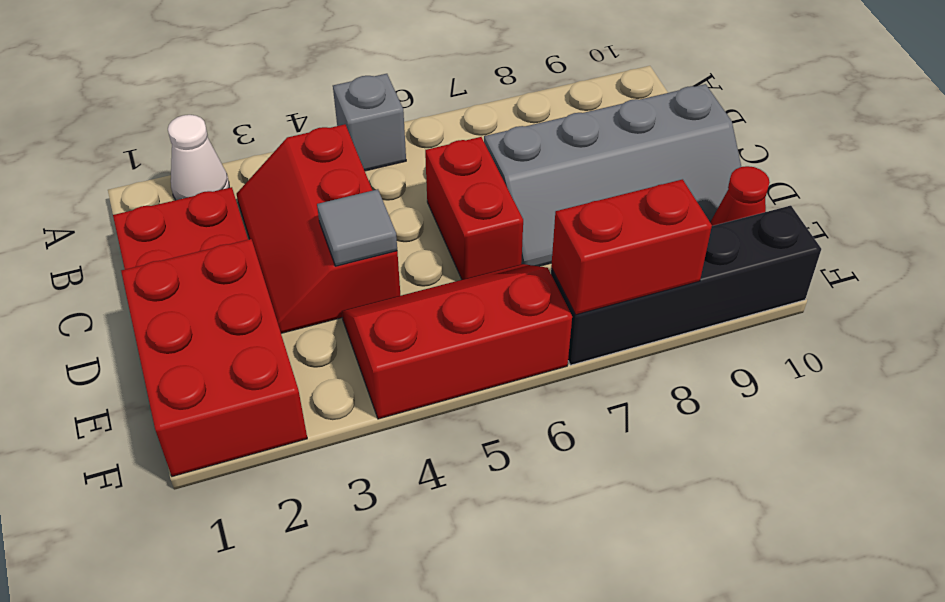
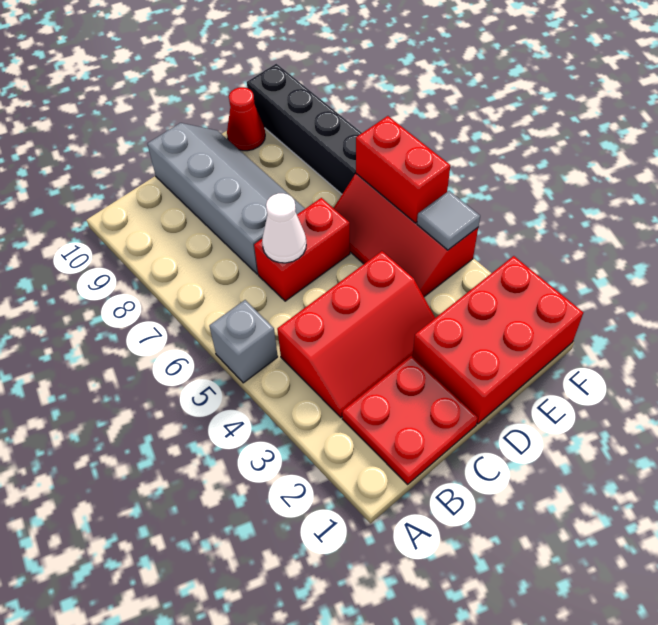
white cone A2 level 1 -> white cone C6 level 2
grey tile D4 level 2 -> grey tile F4 level 2
red brick F7:F8 level 2 -> red brick F5:F6 level 2

